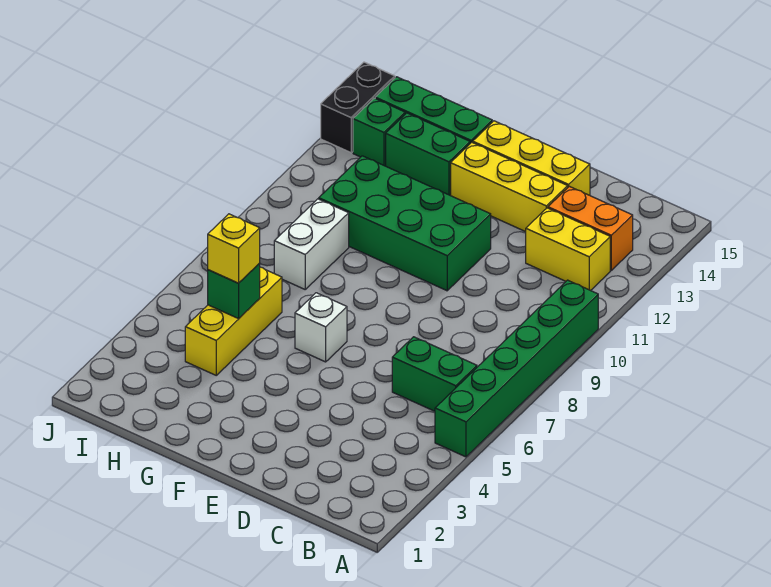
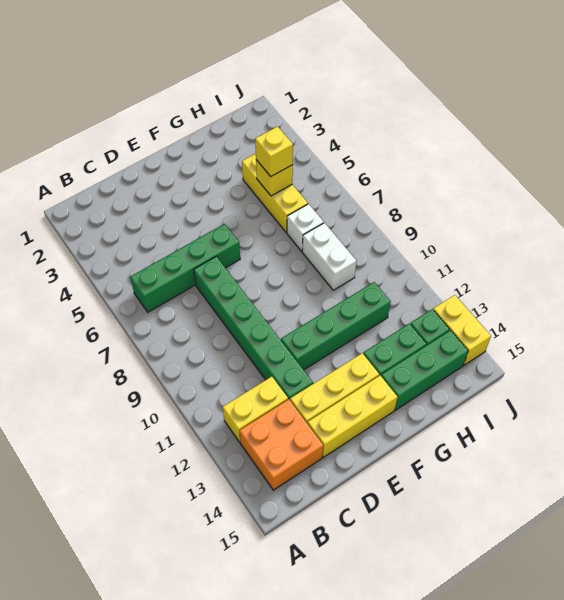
green brick A5:A10 level 1 -> green brick D7:D12 level 1
green brick B6:C6 level 1 -> green brick B6:E6 level 1
orange brick B13:C13 level 1 -> orange brick B13:C14 level 1
green brick E10:H11 level 1 -> green brick E11:H11 level 1
white brick F6 level 1 -> white brick H7 level 1
green brick H5 level 2 -> yellow brick H5 level 2
black brick J13:J14 level 1 -> yellow brick J13:J14 level 1

